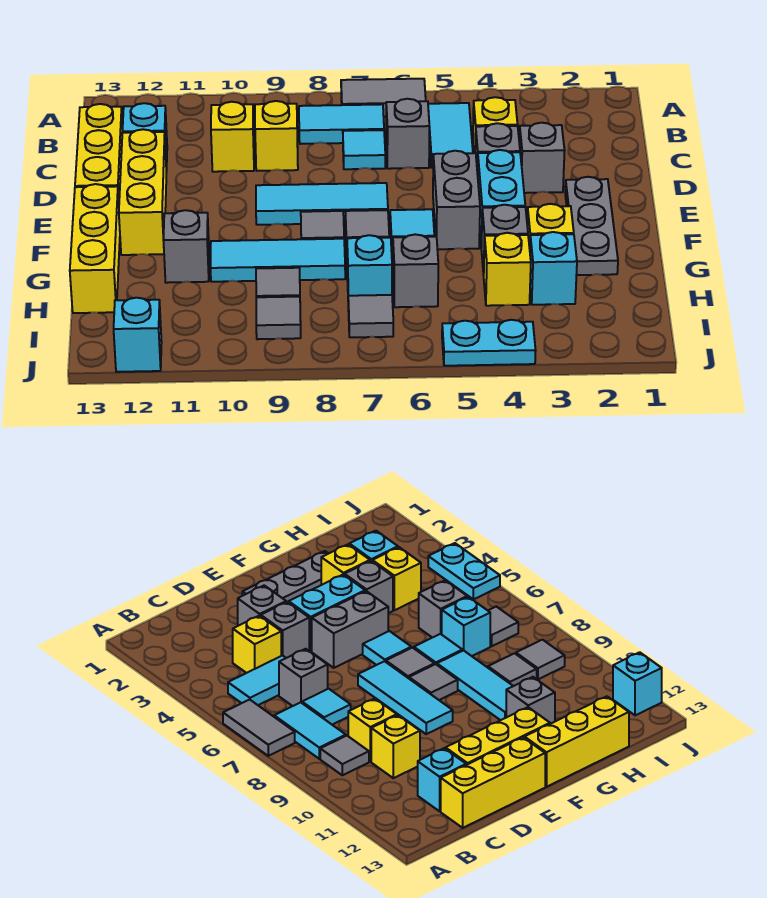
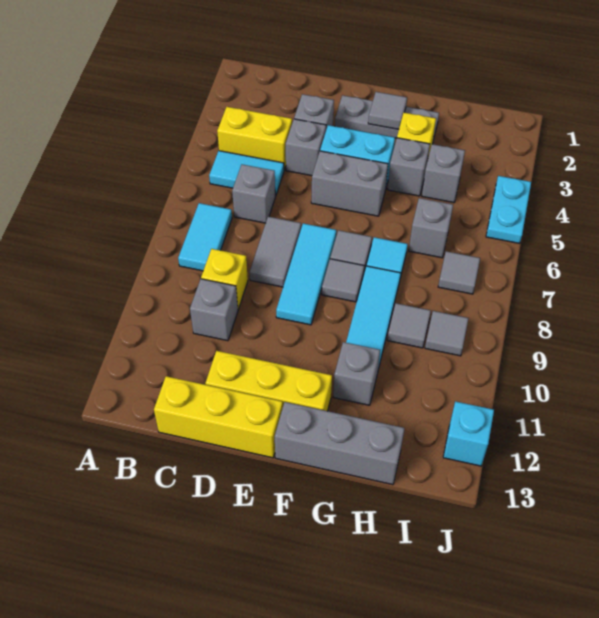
grey tile A6:A7 level 1 -> grey tile D7:D8 level 1
grey tile B9 level 1 -> grey tile F2 level 2
yellow brick C4 level 1 -> yellow brick B4:C4 level 1
cyan tile C7 level 1 -> none
yellow brick C10 level 1 -> grey brick C10 level 1
cyan brick C12 level 1 -> none
cyan tile F6 level 1 -> none
yellow brick F13:H13 level 1 -> grey brick F13:H13 level 1
cyan brick H3 level 1 -> none
yellow brick H4 level 1 -> grey brick H4 level 1
cyan brick H7 level 1 -> none

